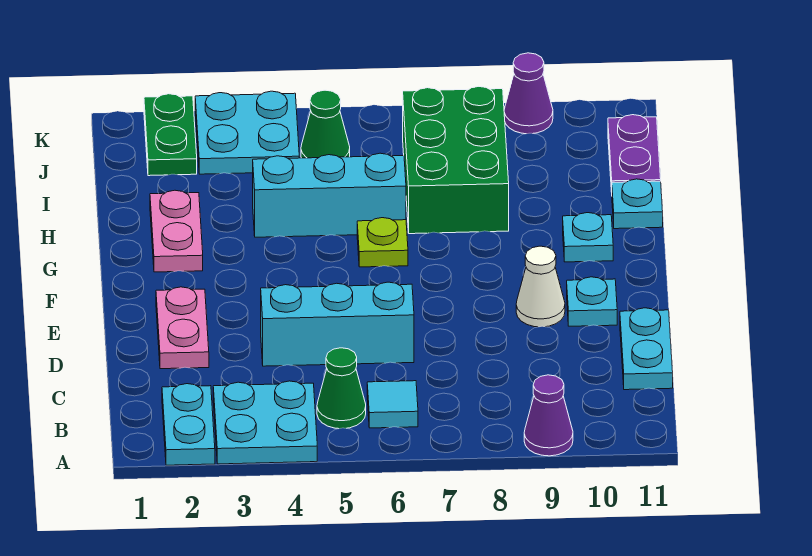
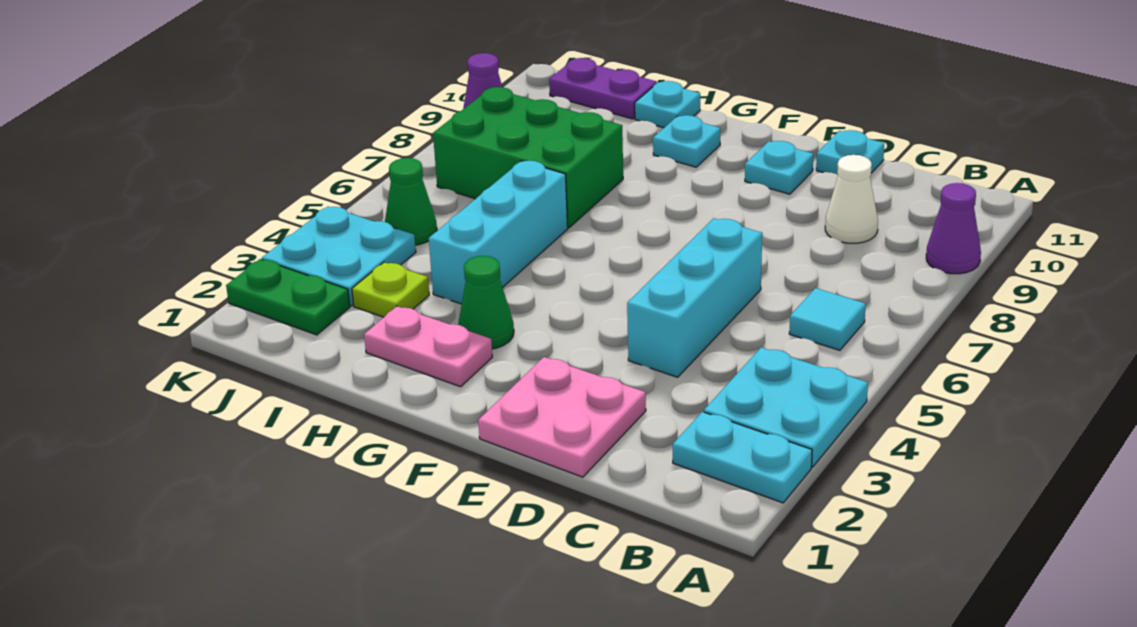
green cone B5 level 1 -> green cone G3 level 1
cyan plate C11:D11 level 1 -> cyan plate D11 level 1
pink plate D2:E2 level 1 -> pink plate D1:E2 level 1
white cone E9 level 1 -> white cone C9 level 1
lime plate G6 level 1 -> lime plate I3 level 1

